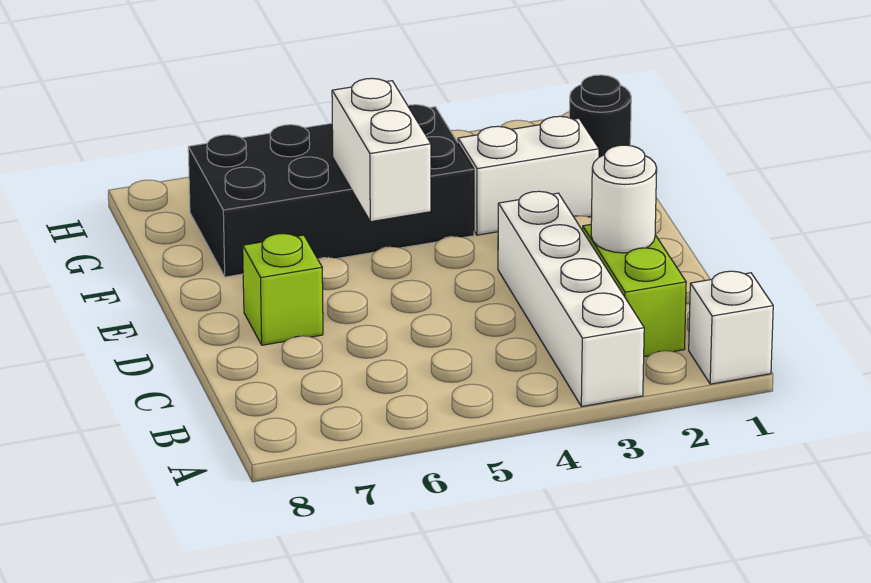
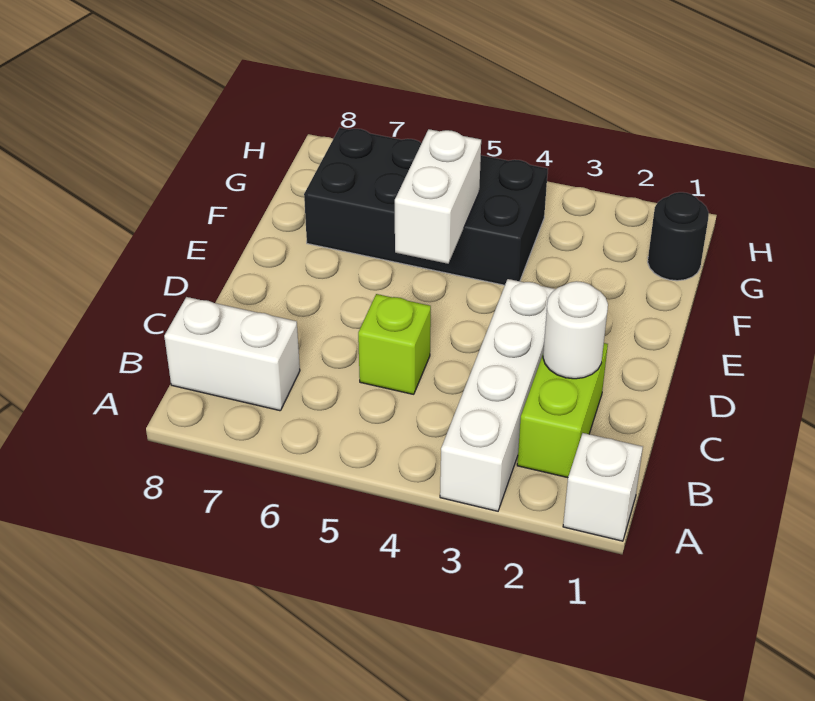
lime brick D7 level 1 -> lime brick C5 level 1
white brick F2:F3 level 1 -> white brick B7:B8 level 1

